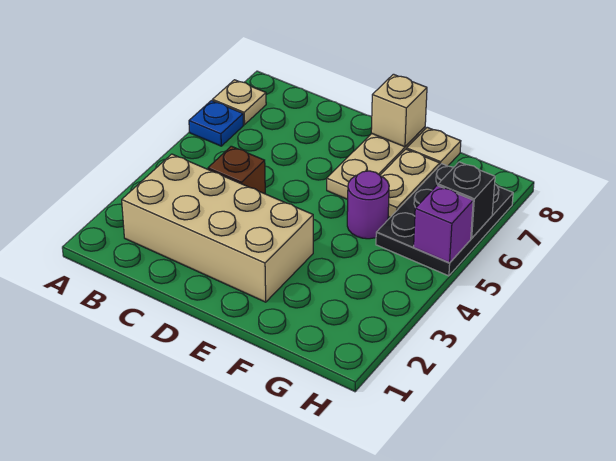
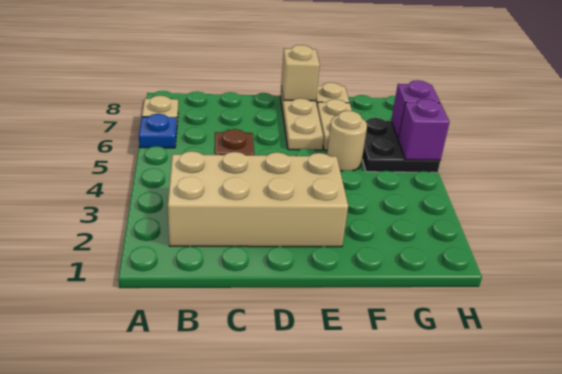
purple round brick F5 level 1 -> tan round brick F5 level 1
black plate G5:H7 level 1 -> black plate G5:H6 level 1
black brick H6 level 2 -> purple brick H6 level 2

